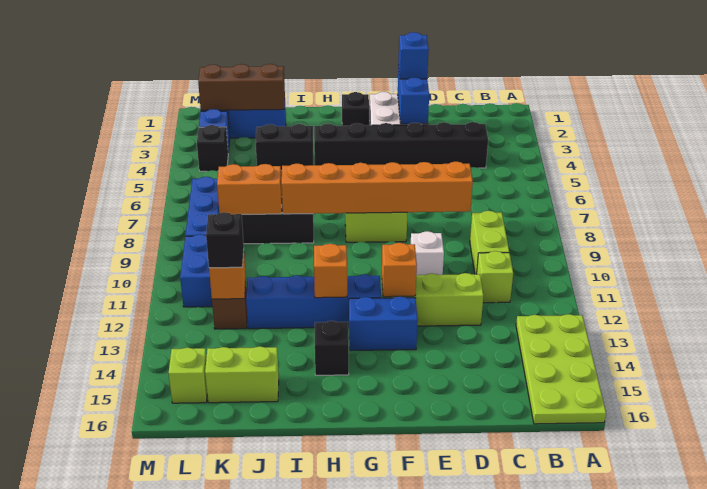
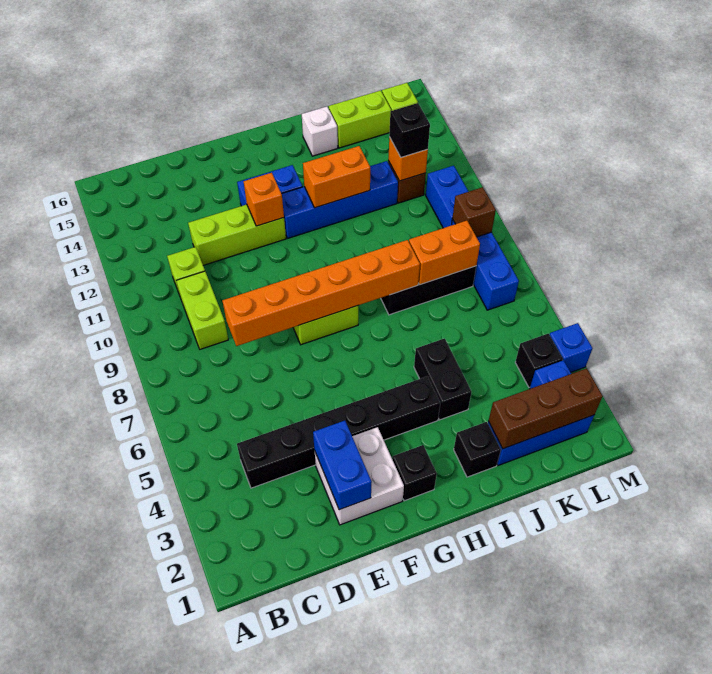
lime plate A13:B16 level 1 -> none
blue brick E2 level 3 -> blue brick M4 level 1
white brick E10 level 1 -> white brick I15 level 1
orange brick H12 level 2 -> orange brick H12:I12 level 2
black brick H14 level 1 -> black brick I2 level 1
black brick I4:J4 level 1 -> black brick I4:I5 level 1
none -> brown brick L9 level 2

